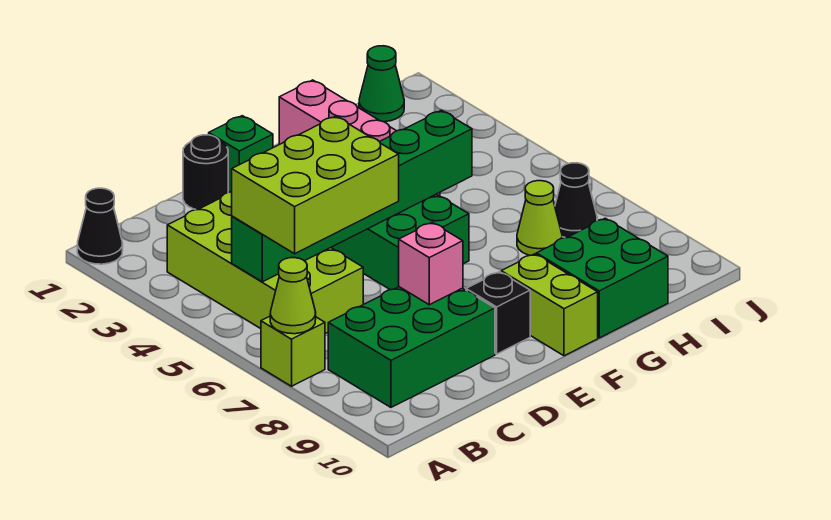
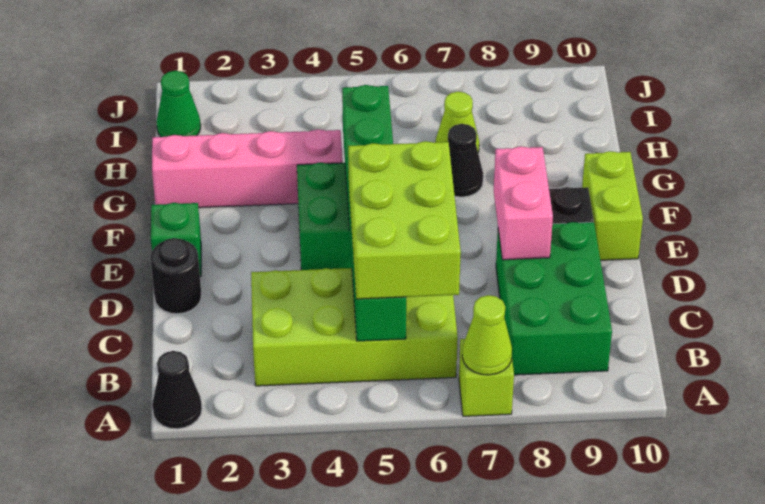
pink brick D8 level 2 -> pink brick D8:E8 level 2
lime brick F9:F10 level 1 -> lime brick E10:F10 level 1
green brick G9:H10 level 1 -> none
black cone I7 level 1 -> black cone G7 level 1

